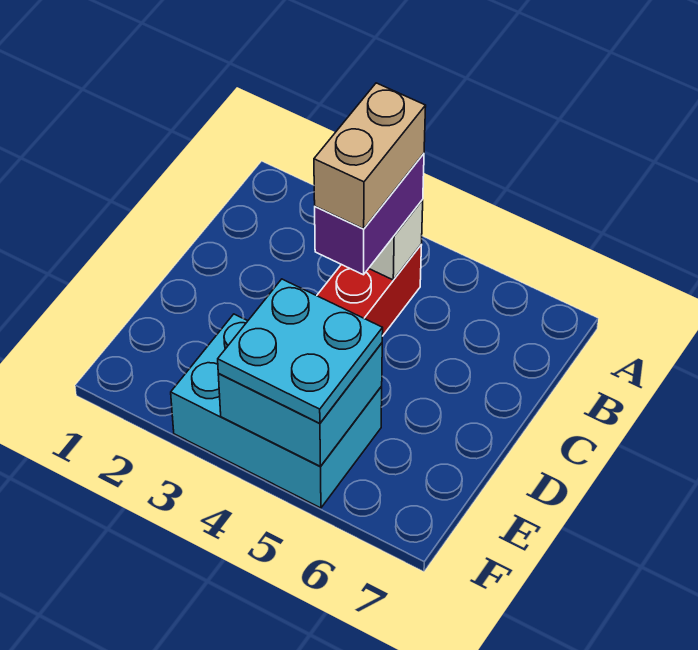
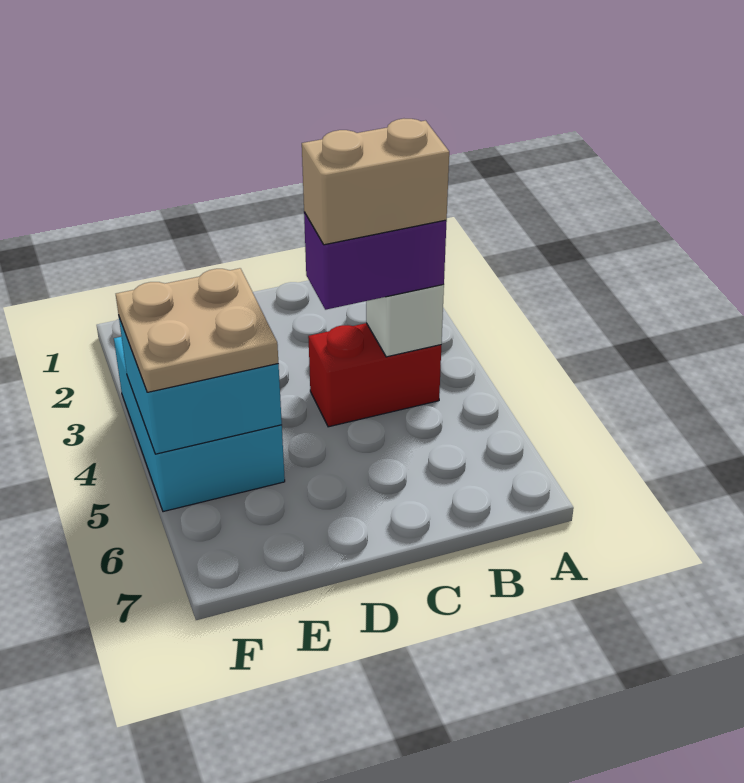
cyan plate E4:F5 level 3 -> tan plate E4:F5 level 3

